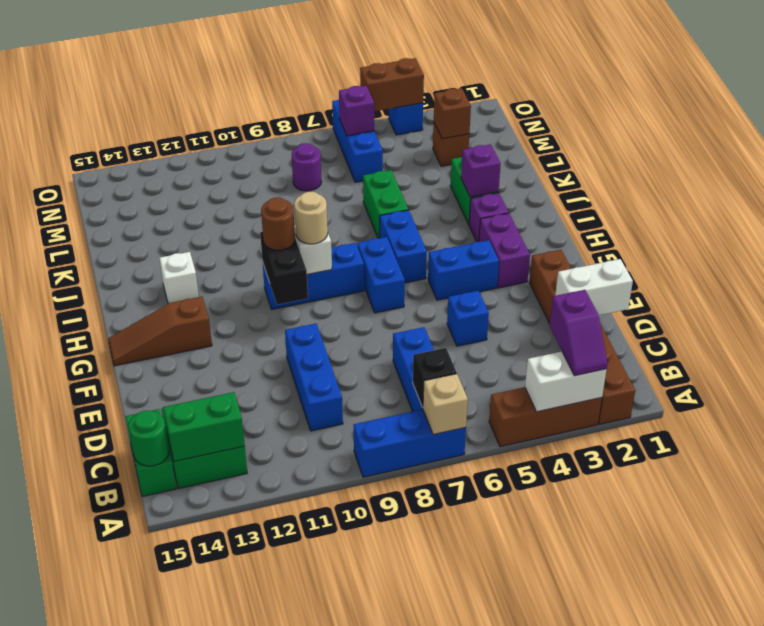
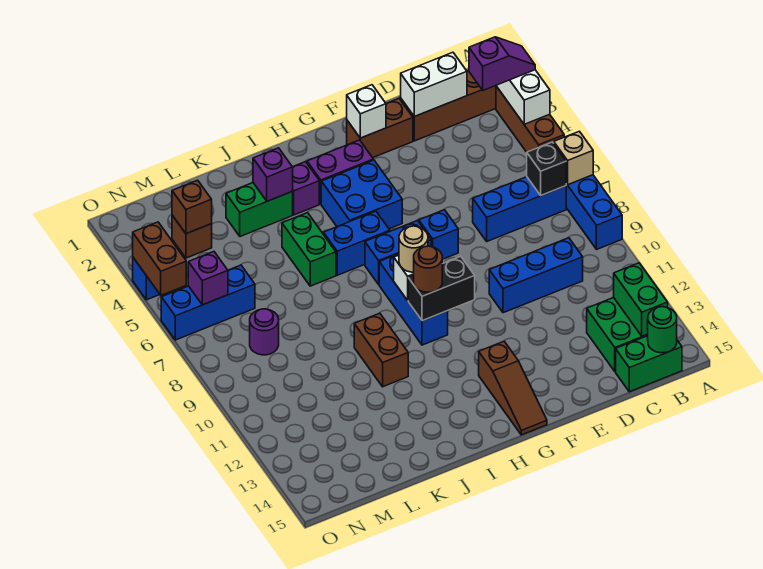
white brick D1:D2 level 2 -> white brick C2:D2 level 2
blue brick E5 level 1 -> blue brick F7 level 1
blue brick G4:G5 level 1 -> blue brick G4:H5 level 1
white brick I13 level 1 -> white brick F2 level 2
green brick J6:K6 level 1 -> green brick J5:J6 level 1
none -> brown brick J10:J11 level 1

